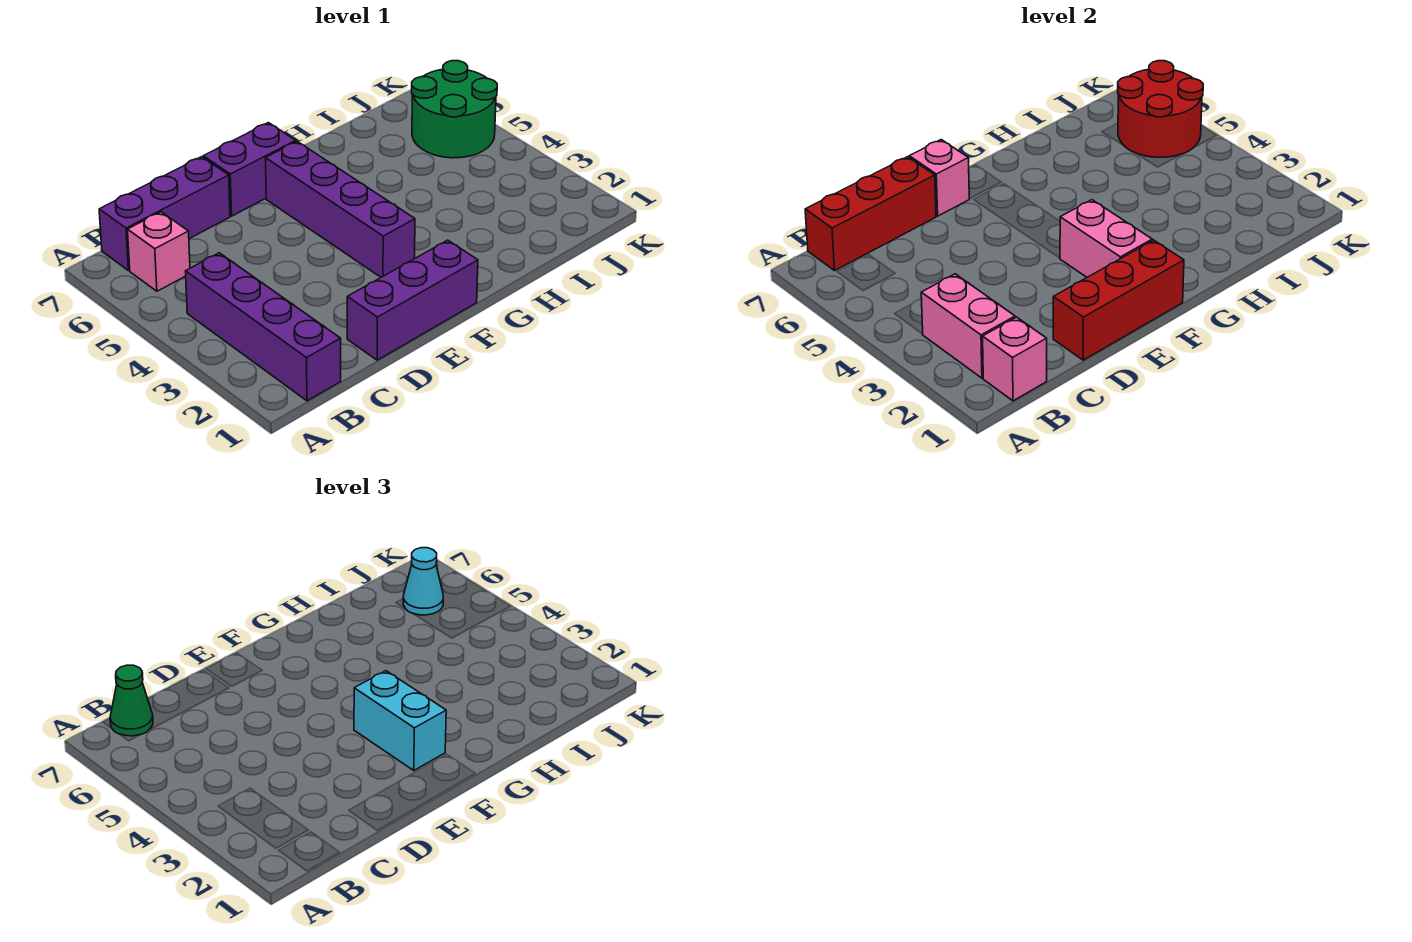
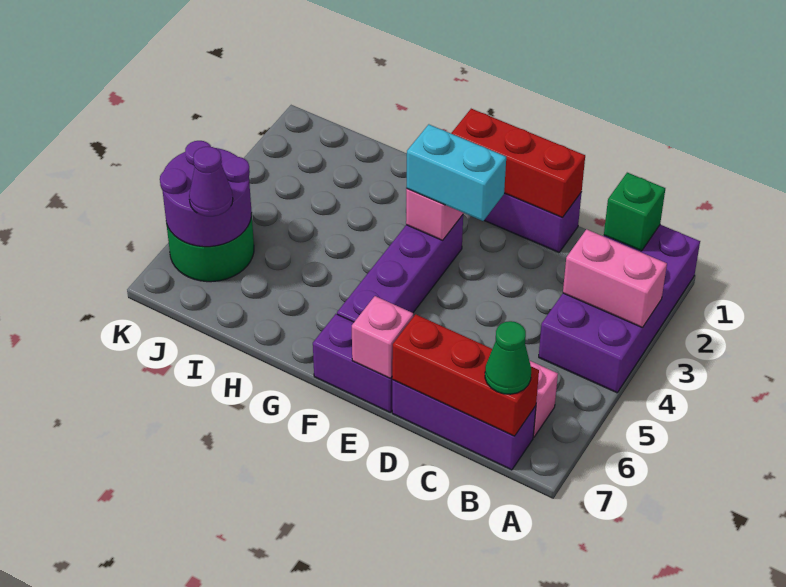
purple brick B1:B4 level 1 -> purple brick A1:B4 level 1
pink brick B1 level 2 -> green brick B1 level 2
pink brick B2:B3 level 2 -> pink brick A3:B3 level 2
cyan brick F2:F3 level 3 -> cyan brick E3:F3 level 3
red round brick J5:K6 level 2 -> purple round brick J5:K6 level 2
cyan cone J6 level 3 -> purple cone J6 level 3

